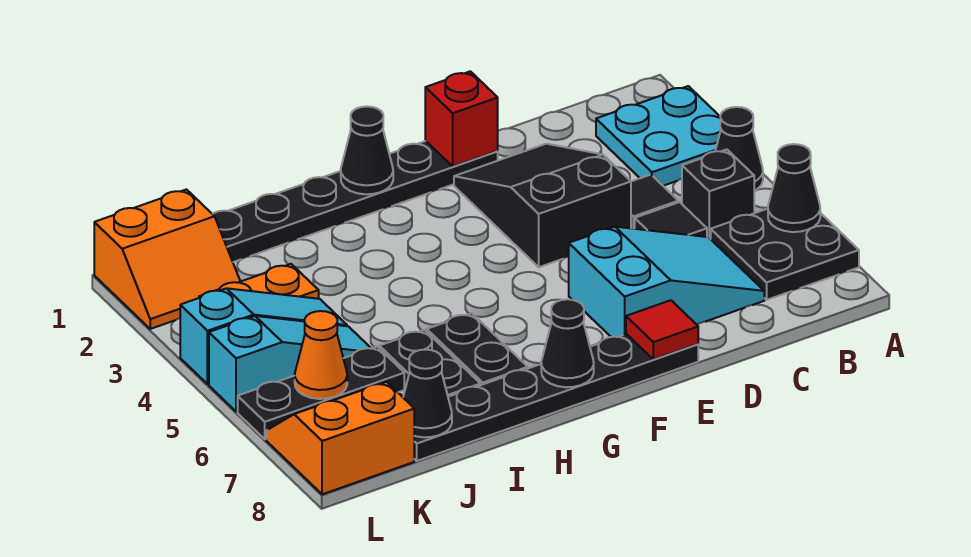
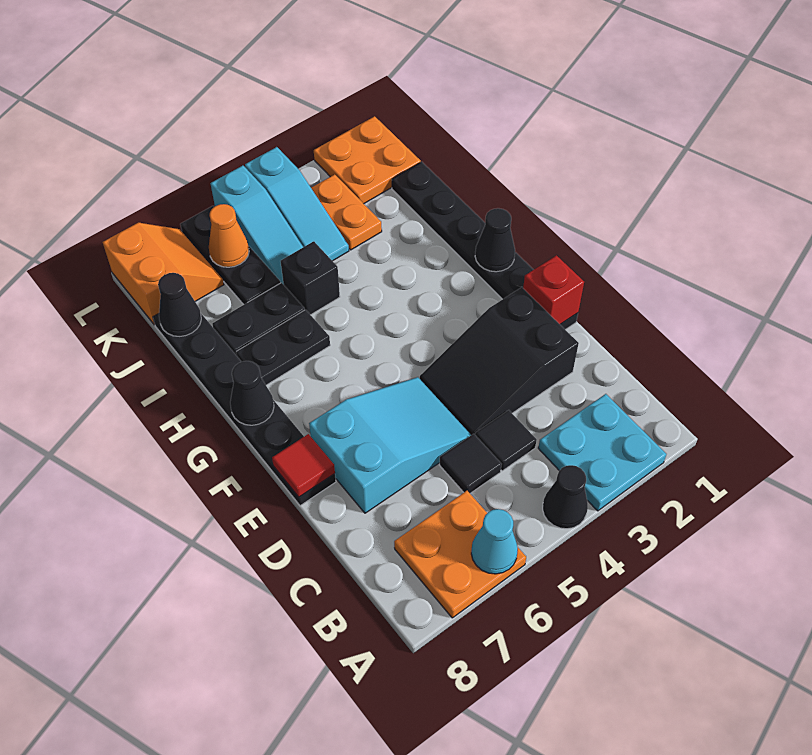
black plate A6:B7 level 1 -> orange plate A6:B7 level 1
black cone A6 level 2 -> cyan cone A6 level 2
black brick B5 level 1 -> black brick I5 level 1
cyan slope C6:E7 level 1 top E -> cyan slope D5:E7 level 1 top 7
black slope D2:E4 level 1 top 4 -> black slope D2:E4 level 1 top 2
orange slope K1:L2 level 1 top 1 -> orange plate K1:L2 level 1

